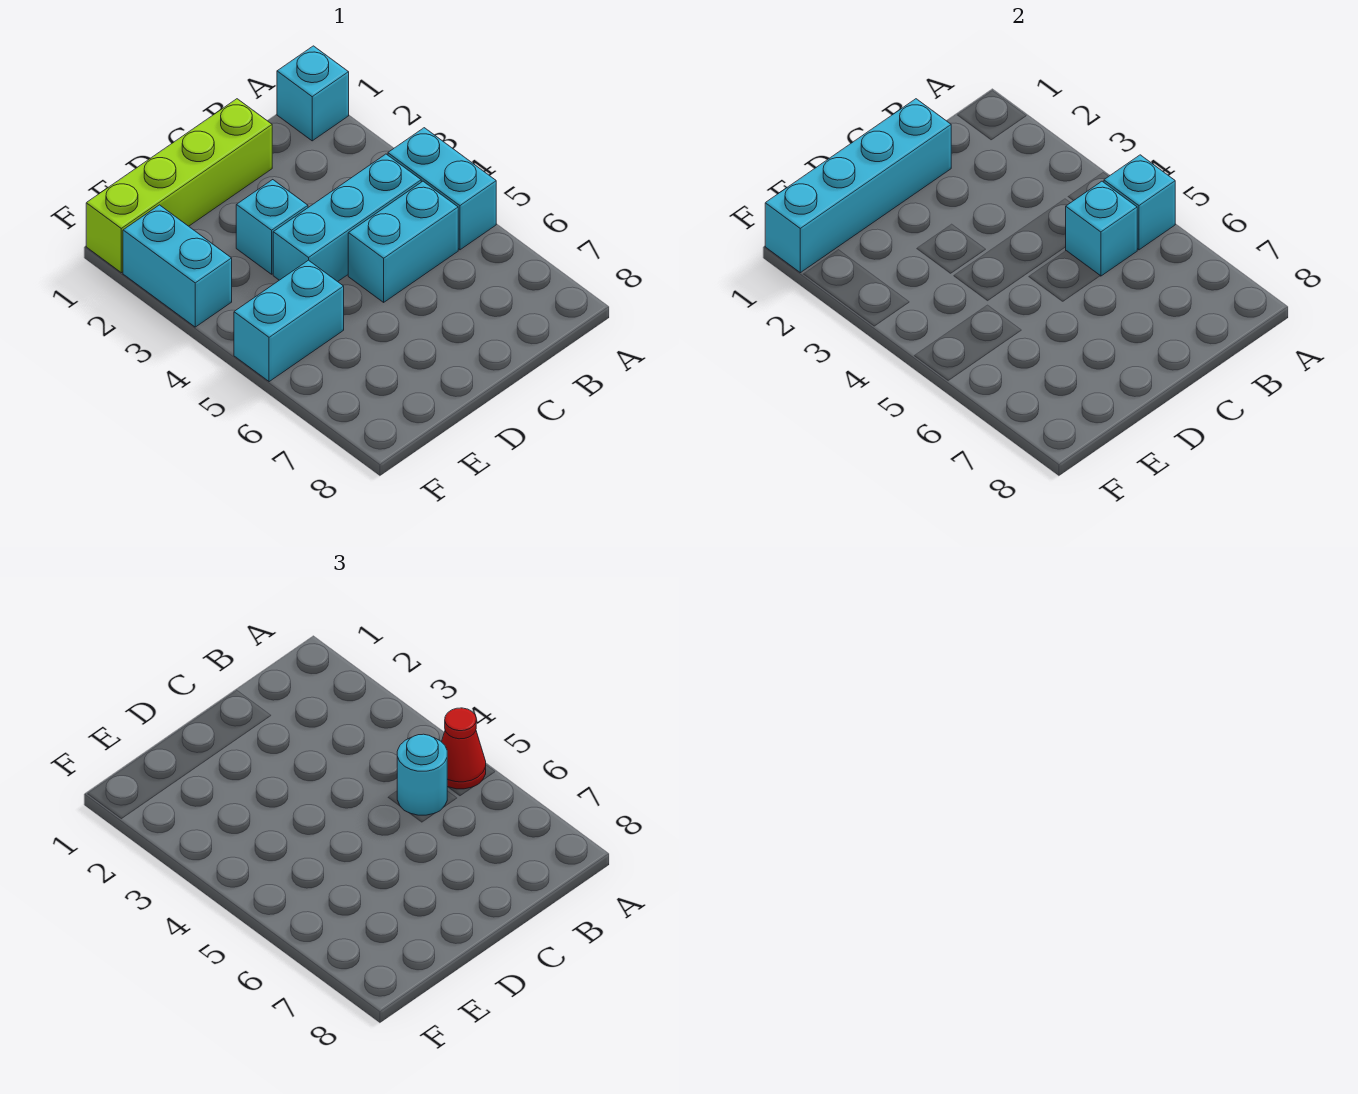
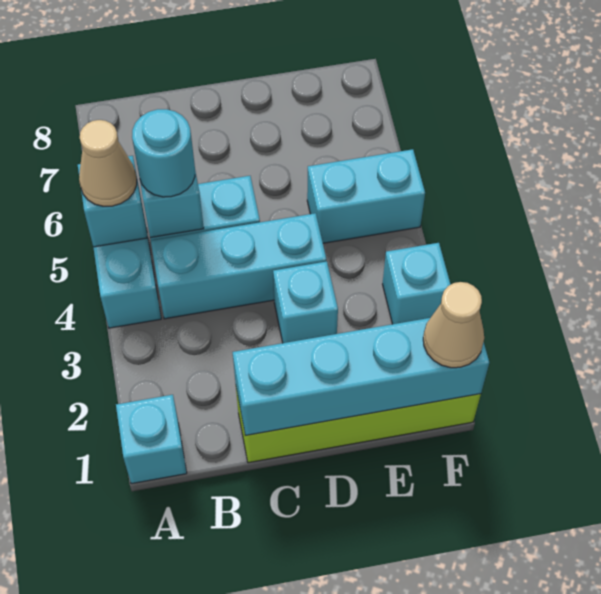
red cone A5 level 3 -> tan cone A5 level 3
none -> tan cone F1 level 3
cyan brick F2:F3 level 1 -> cyan brick F3 level 1

